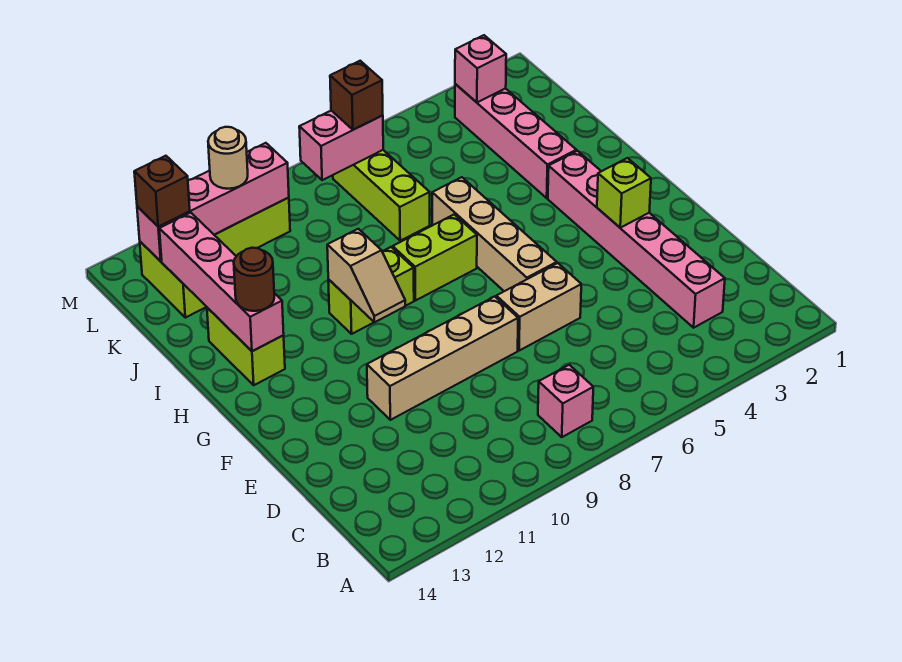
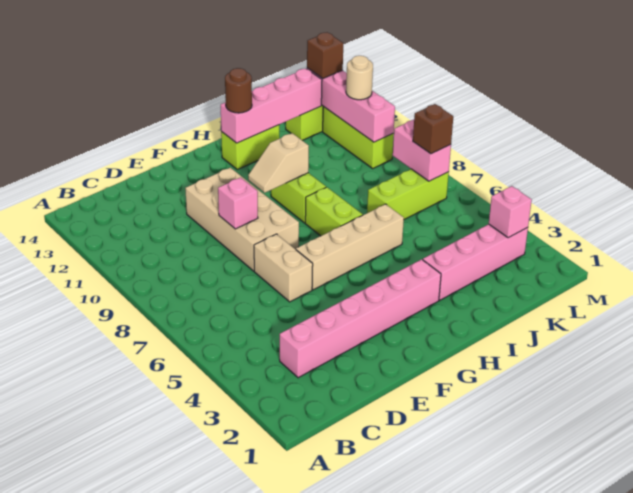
pink brick B8 level 1 -> pink brick E9 level 2
tan brick E8:E11 level 1 -> tan brick E8:F11 level 1
lime brick F3 level 2 -> none

